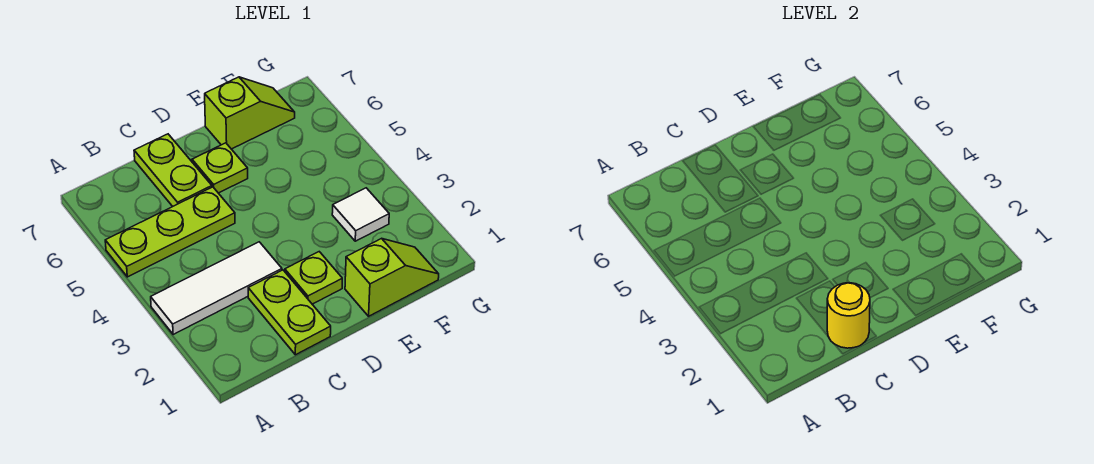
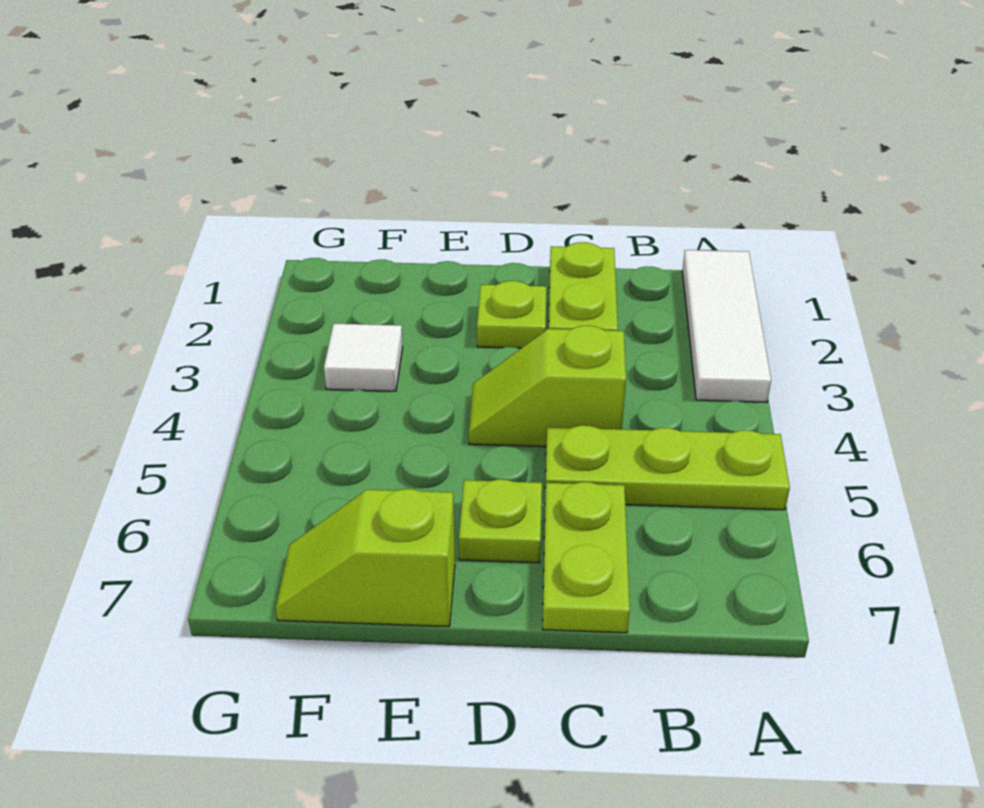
white tile A3:C3 level 1 -> white tile A1:A3 level 1
yellow round brick C1 level 2 -> none
lime slope E1:F1 level 1 top E -> lime slope C4:D4 level 1 top C

